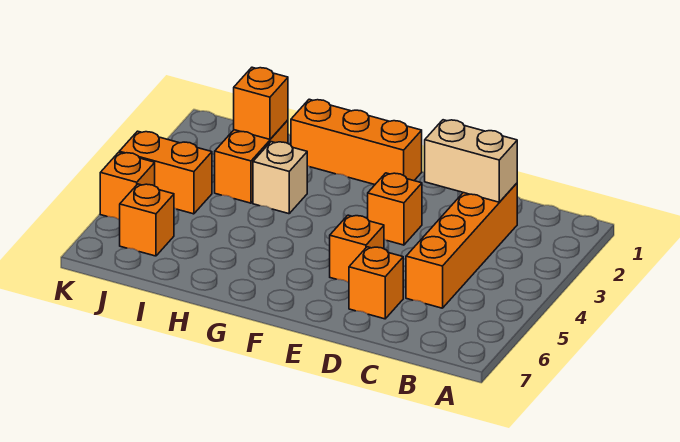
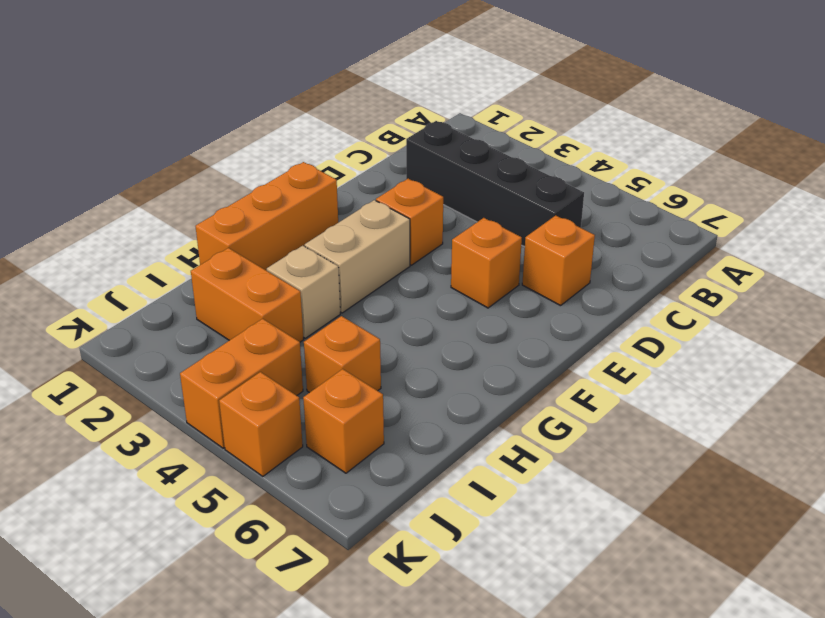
orange brick C2:C5 level 1 -> black brick C2:C5 level 1
tan brick C2:D2 level 2 -> tan brick F3:G3 level 1
orange brick I2 level 2 -> orange brick I5 level 1

